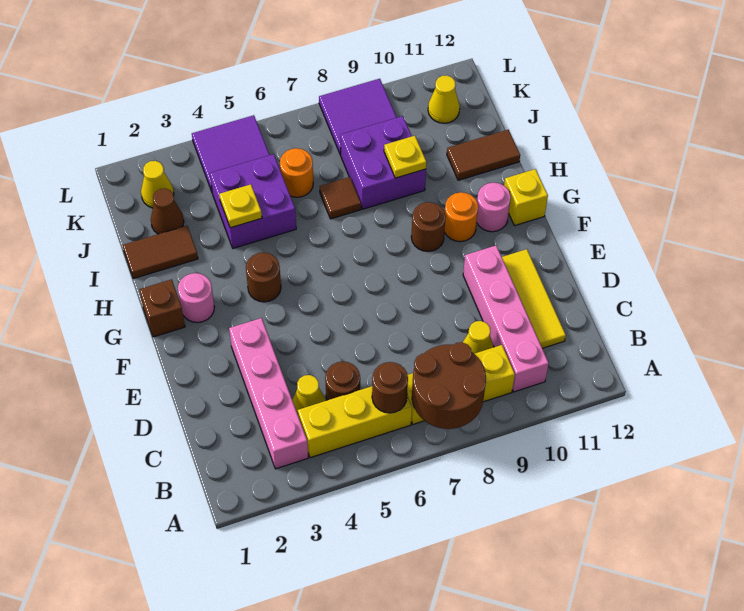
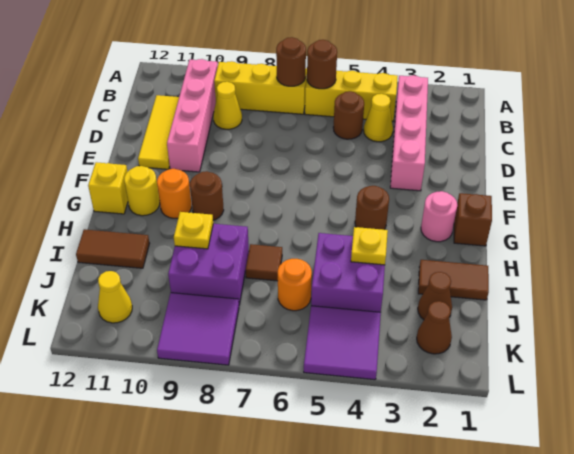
brown round brick A7:B8 level 2 -> brown round brick B7 level 2
pink round brick G11 level 1 -> yellow round brick G11 level 1
yellow cone K2 level 1 -> brown cone K2 level 1

